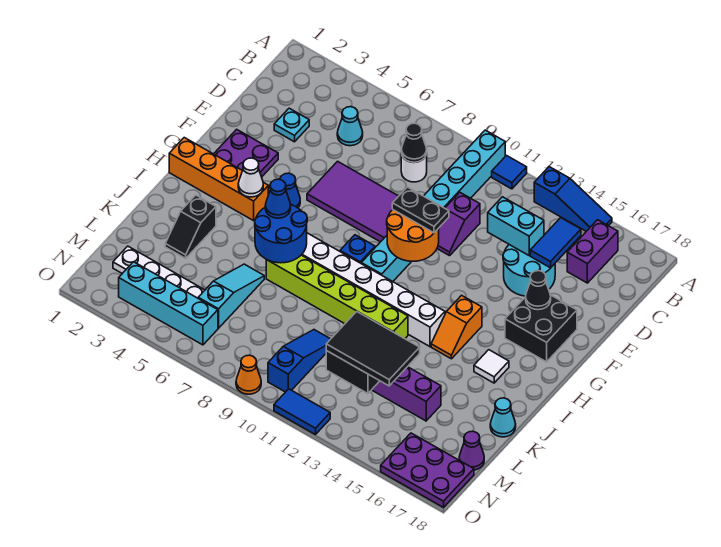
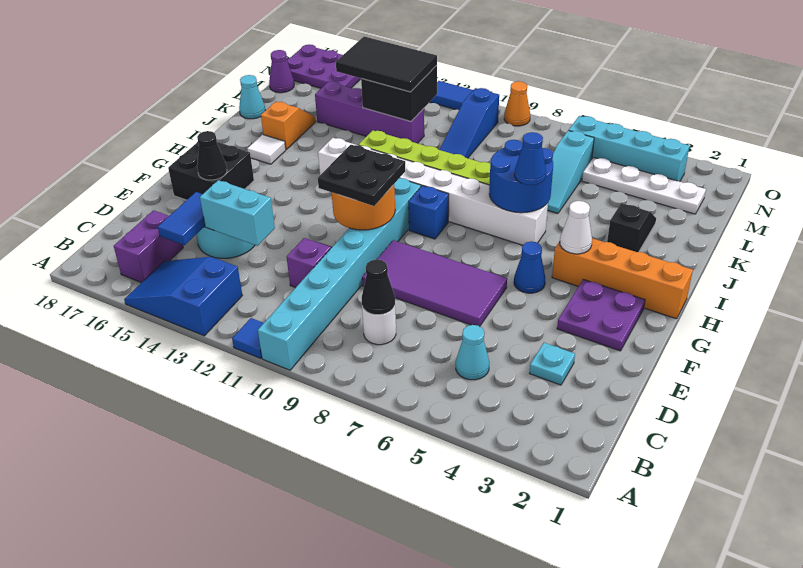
blue slope A13:A15 level 1 top 13 -> blue slope A13:B15 level 1 top 13
black plate F10:F11 level 3 -> black plate F10:G11 level 3
orange slope H14:I14 level 1 top H -> orange slope J16:K16 level 1 top J

